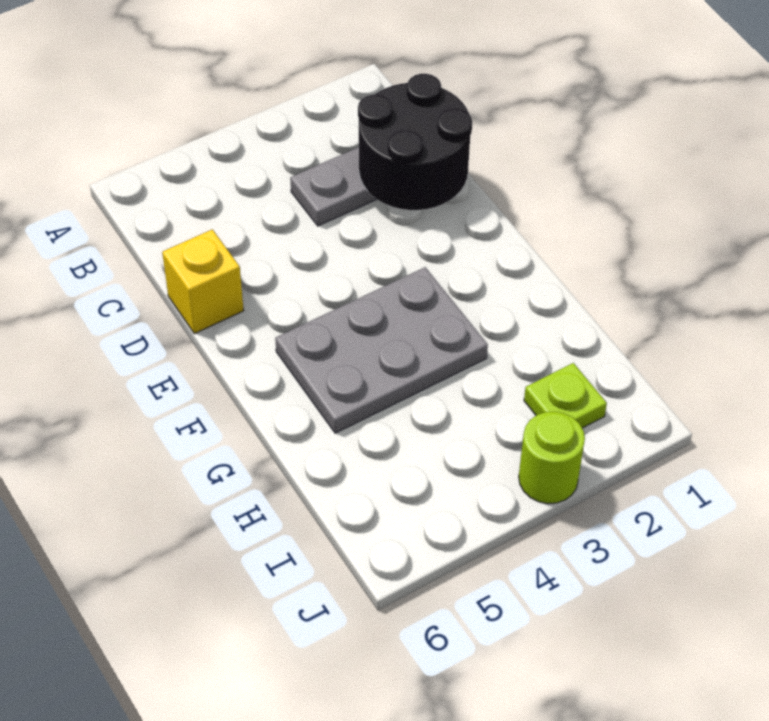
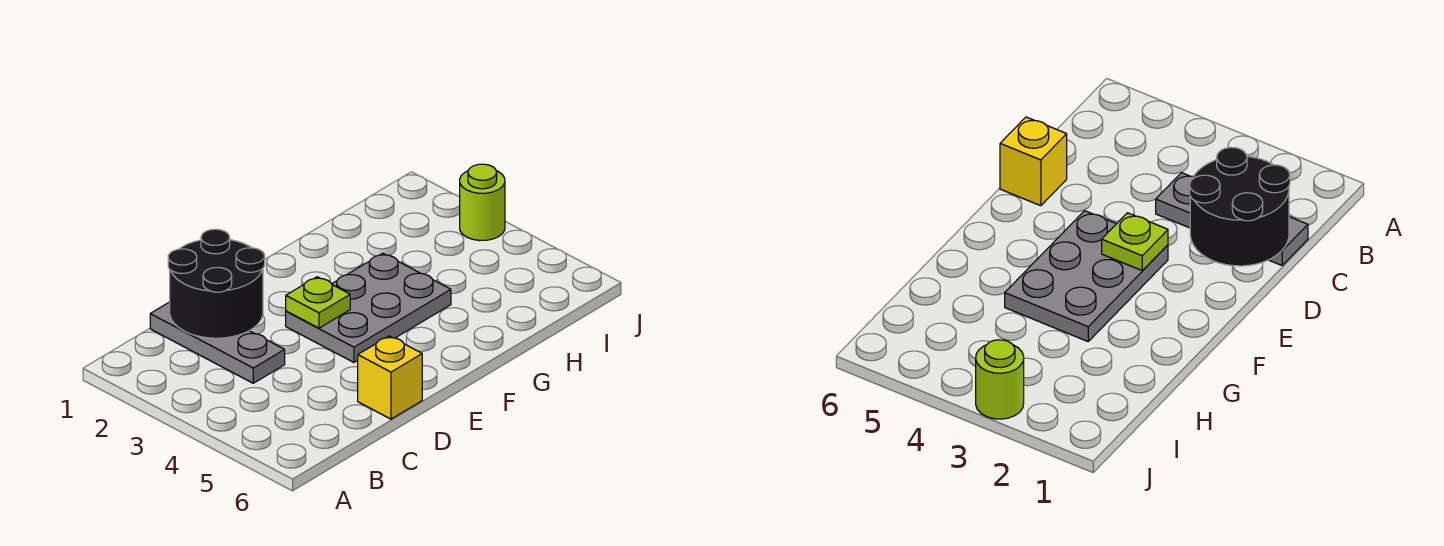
grey plate F3:G5 level 1 -> grey plate E3:G4 level 1
lime plate I2 level 1 -> lime plate E3 level 2

